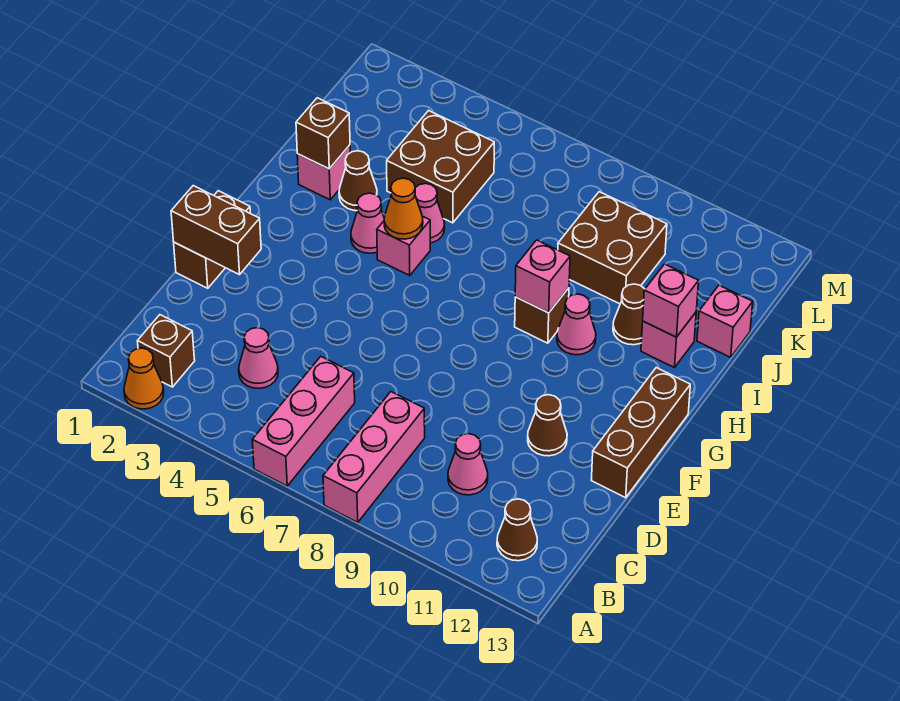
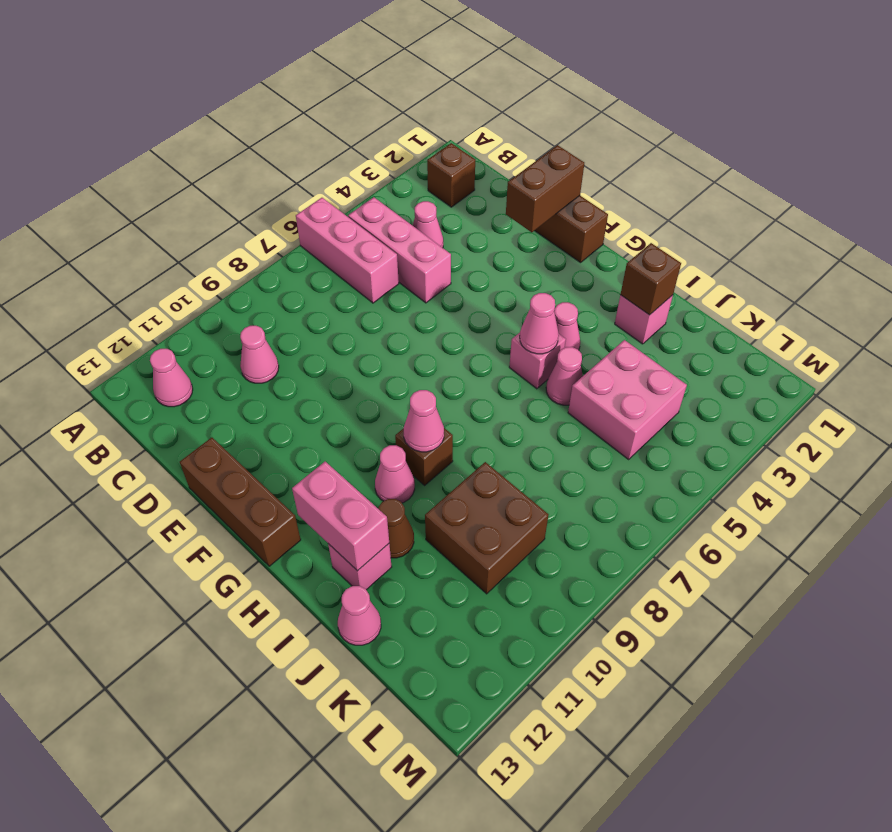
orange cone A2 level 1 -> none
pink brick A8:C8 level 1 -> pink brick B5:D5 level 1
brown cone B12 level 1 -> pink cone B12 level 1
brown cone E11 level 1 -> none
orange cone H5 level 2 -> pink cone H5 level 2
pink brick H9 level 2 -> pink cone H9 level 2
brown cone I3 level 1 -> none
pink brick I12 level 2 -> pink brick H12:I12 level 2
brown brick J4:K5 level 1 -> pink brick J4:K5 level 1
pink brick J13 level 1 -> pink cone J13 level 1

